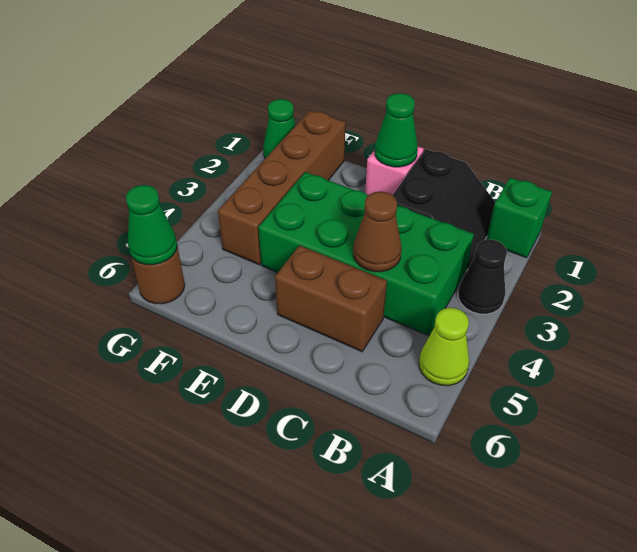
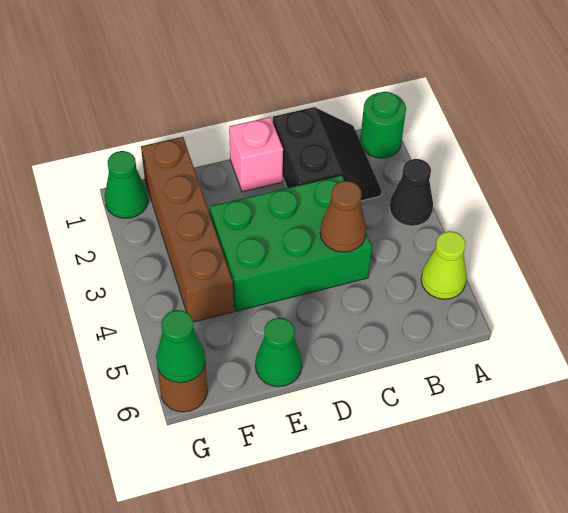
green brick A1 level 1 -> green round brick A1 level 1
green brick B3:E4 level 1 -> green brick C3:E4 level 1
brown brick C5:D5 level 1 -> none
green cone D1 level 2 -> green cone E6 level 1

